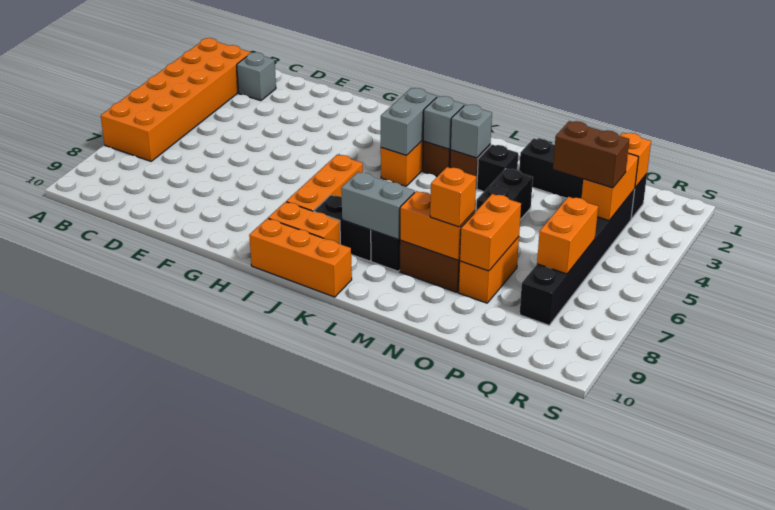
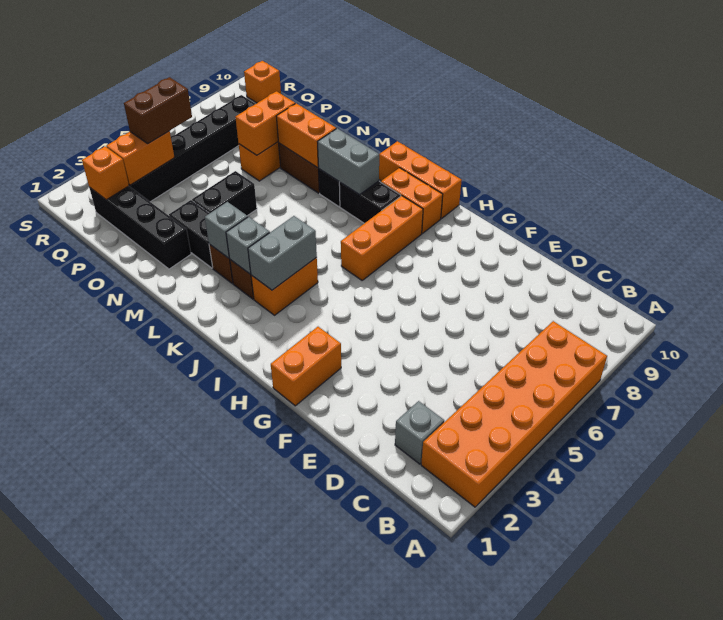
black brick M3 level 1 -> black brick M3:N3 level 1
orange brick N8 level 3 -> orange brick R10 level 1
brown brick P4:Q4 level 3 -> brown brick Q4:Q5 level 3
orange brick Q6:Q7 level 2 -> orange brick G1:G2 level 1

